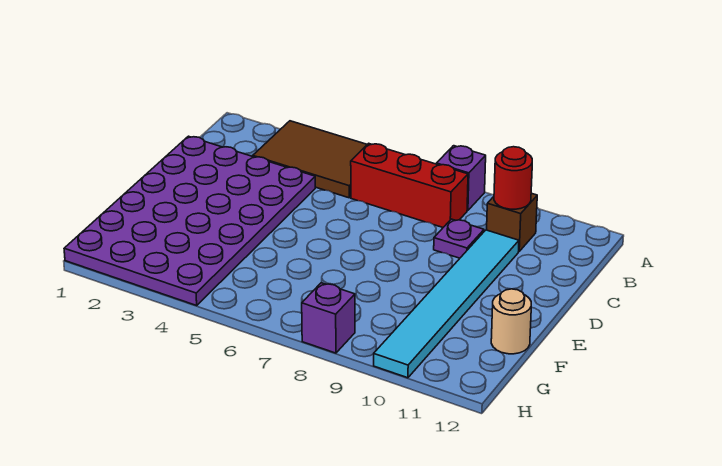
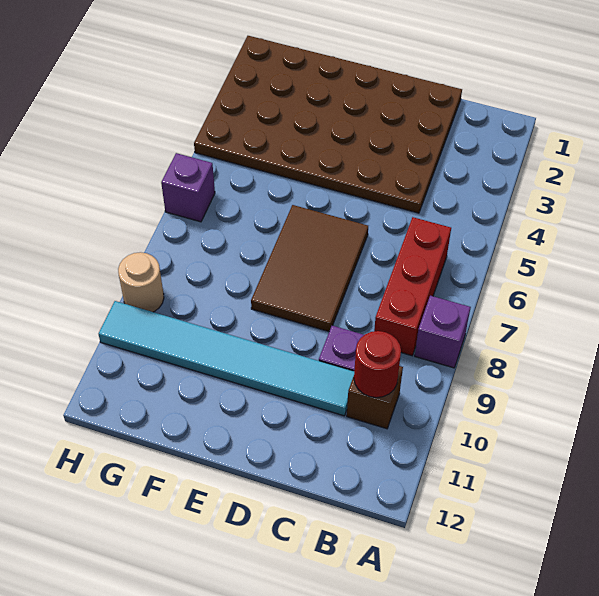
brown tile A3:B5 level 1 -> brown tile D6:E8 level 1
purple plate C1:H4 level 1 -> brown plate C1:H4 level 1
tan round brick F12 level 1 -> tan round brick H9 level 1
purple brick H8 level 1 -> purple brick H6 level 1

